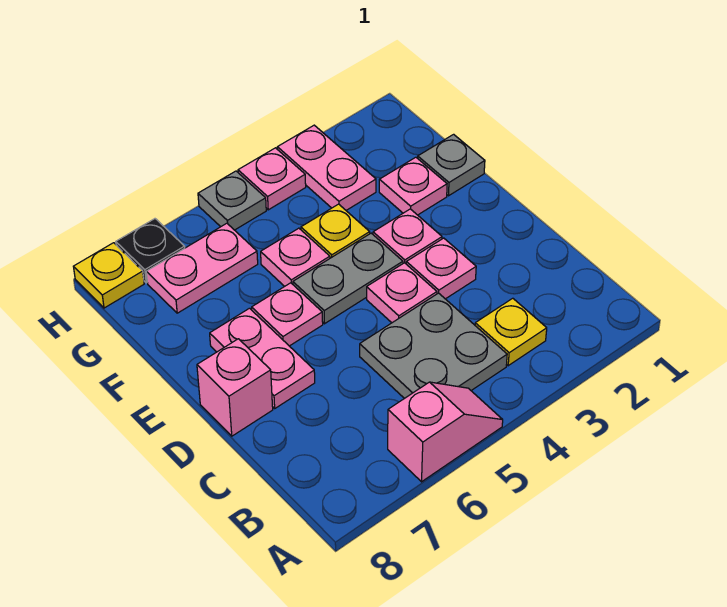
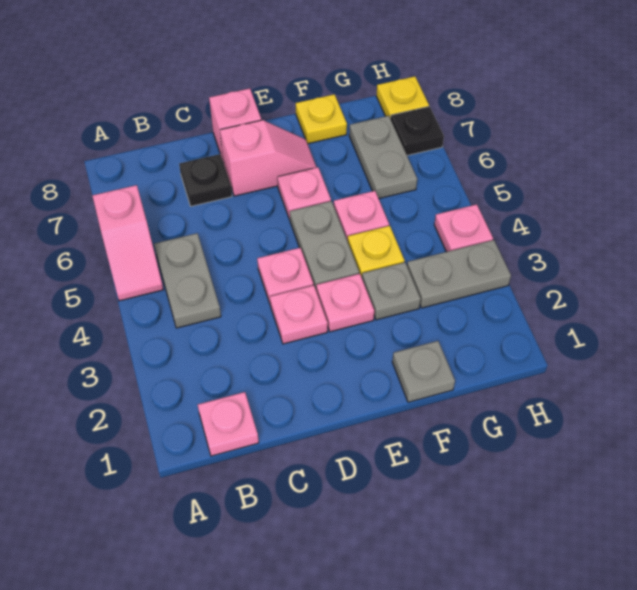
yellow plate B3 level 1 -> yellow plate F8 level 1
grey plate B4:C5 level 1 -> grey plate B4:B5 level 1
none -> black plate C7 level 1
pink plate D7:E7 level 1 -> pink slope D7:E7 level 1 top D
pink plate F2 level 1 -> pink plate B1 level 1
pink plate G3:H3 level 1 -> grey plate G3:H3 level 1
pink plate G6:G7 level 1 -> grey plate G6:G7 level 1
grey plate H5 level 1 -> grey plate F3 level 1

